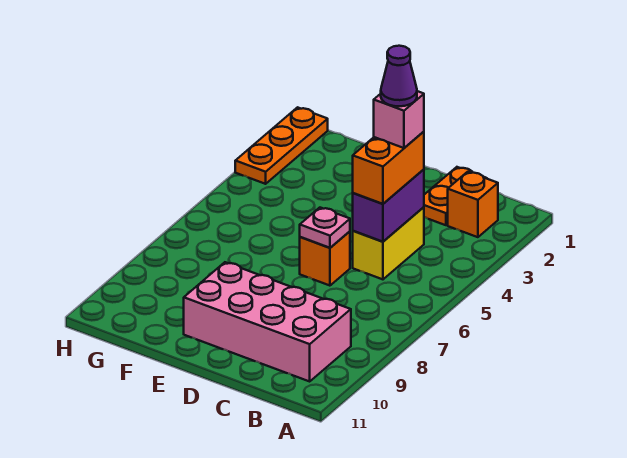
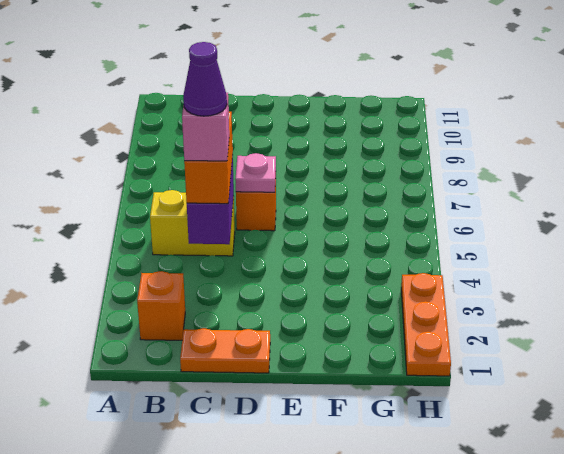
pink brick B9:E10 level 1 -> none
orange plate C1:C2 level 1 -> orange plate C1:D1 level 1
yellow brick C4:C5 level 1 -> yellow brick B5:C5 level 1

